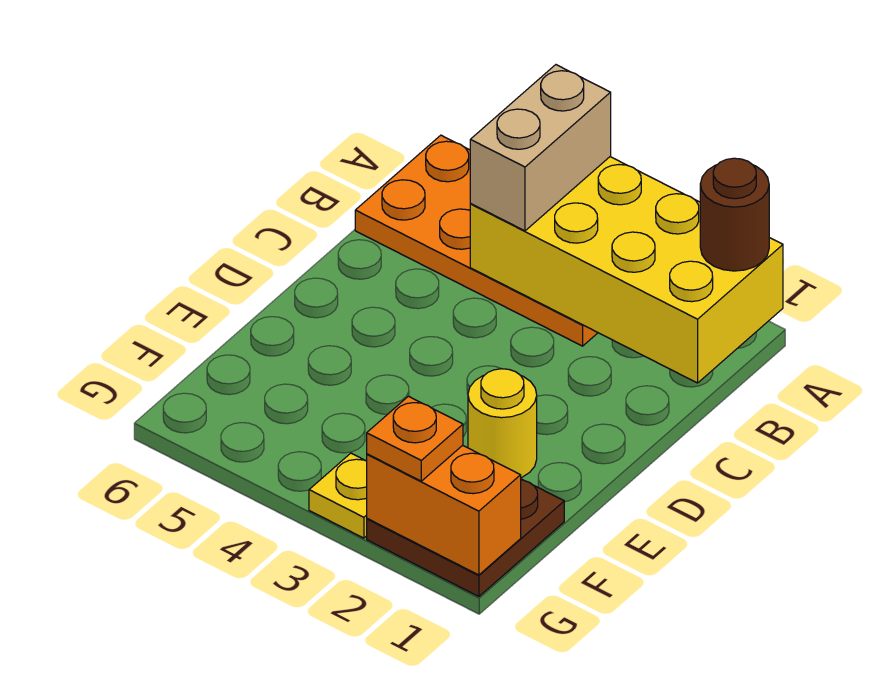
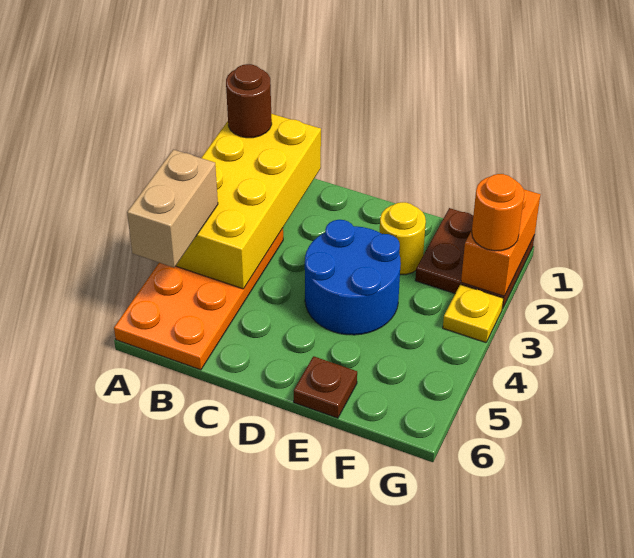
tan brick A4:B4 level 3 -> tan brick A4:A5 level 3
none -> blue round brick D3:E4 level 1
none -> brown plate E6 level 1
orange plate G2 level 3 -> orange round brick G2 level 3

